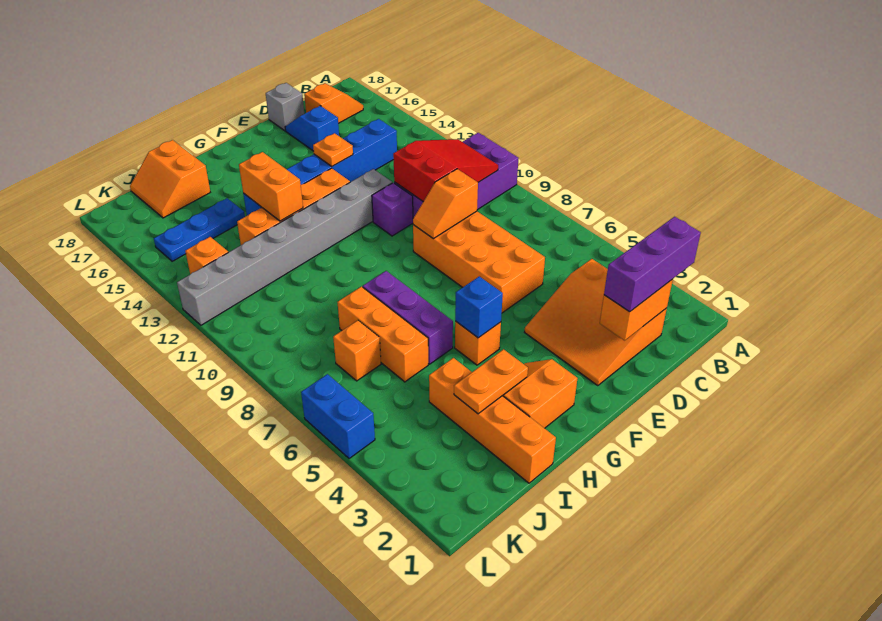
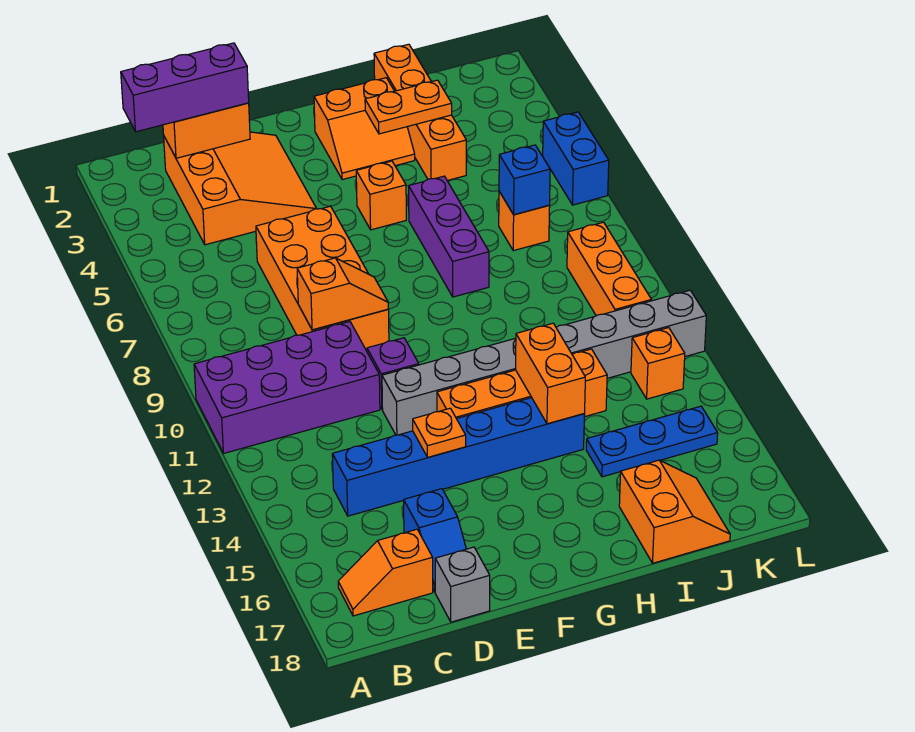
red slope B10:D11 level 2 top D -> none
blue brick G5 level 2 -> blue brick J7 level 2
orange brick I6:I8 level 1 -> orange brick K9:K11 level 1

